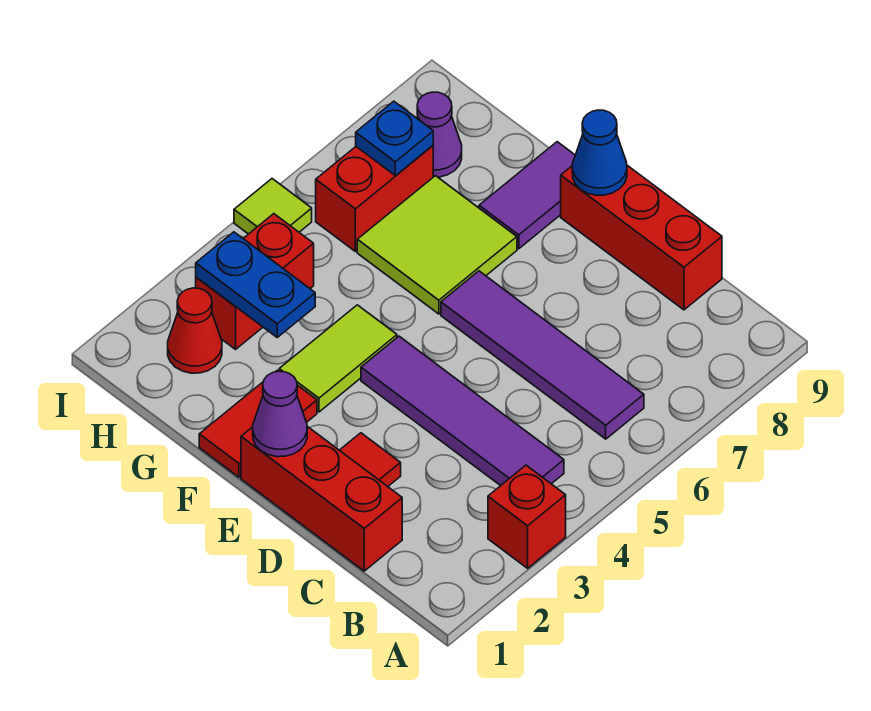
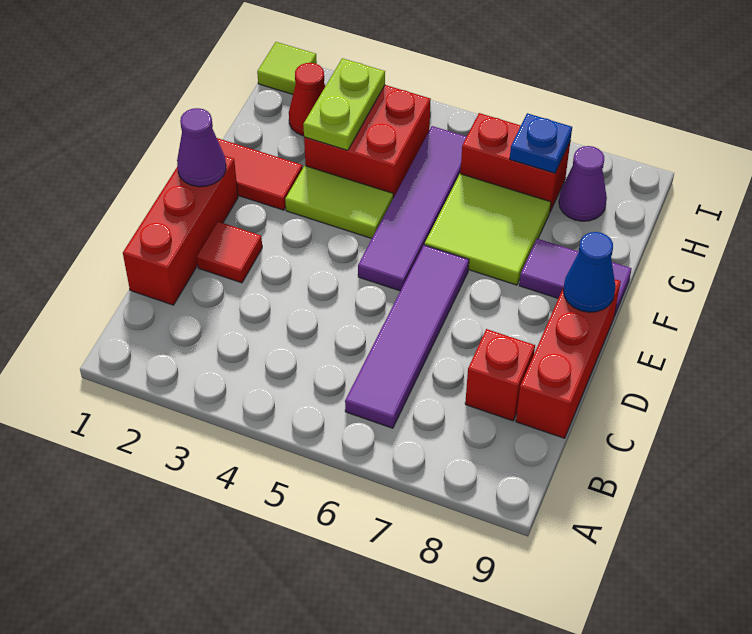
red brick A3 level 1 -> red brick C8 level 1
purple tile B4:E4 level 1 -> purple tile E5:H5 level 1
blue plate G3:H3 level 2 -> lime plate G3:H3 level 2
red brick H3:H4 level 1 -> red brick G3:H4 level 1
lime tile I5 level 1 -> lime tile I1 level 1

